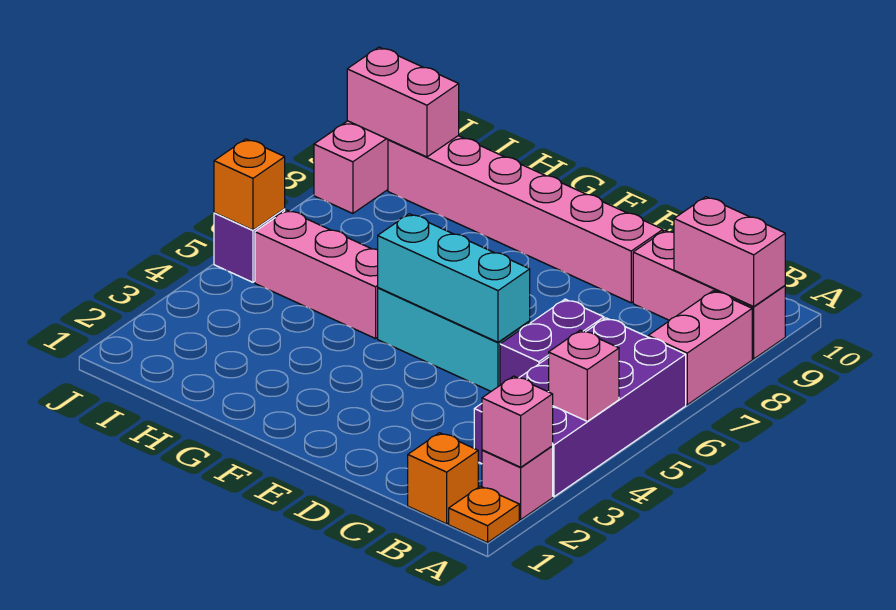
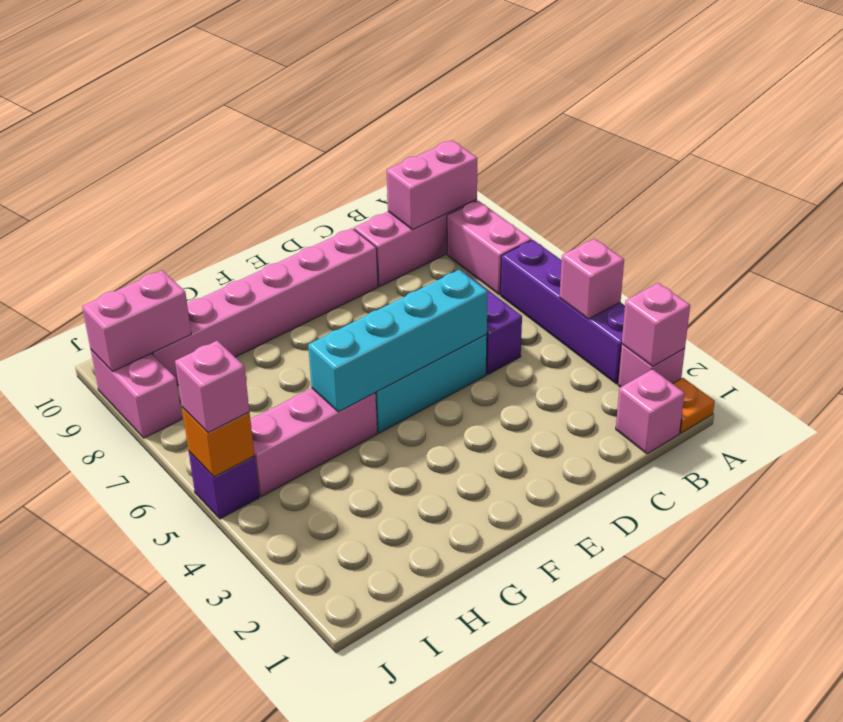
purple brick A3:B6 level 1 -> purple brick A3:A6 level 1
orange brick B1 level 1 -> pink brick B1 level 1
cyan brick D5:F5 level 2 -> cyan brick D5:G5 level 2
none -> pink brick J5 level 3

